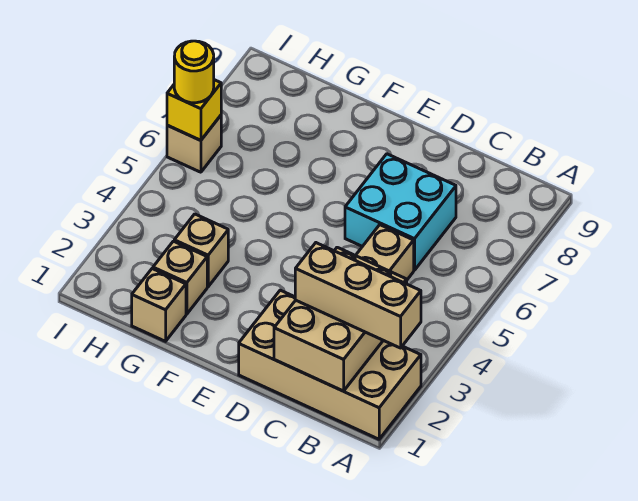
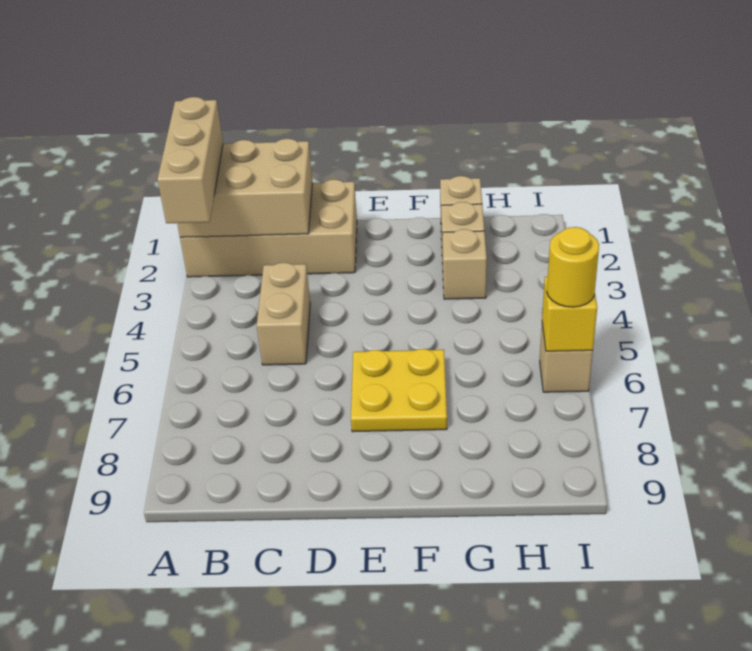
tan brick A2:C2 level 3 -> tan brick A1:A3 level 3
tan brick B1:C3 level 2 -> tan brick A1:C2 level 2
cyan brick C6:D7 level 1 -> none
none -> yellow plate E6:F7 level 1

